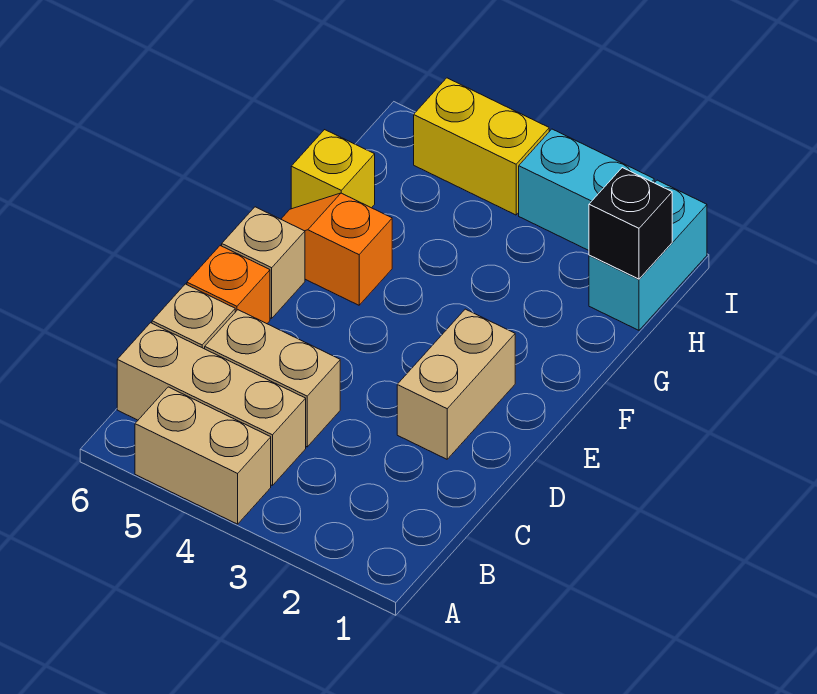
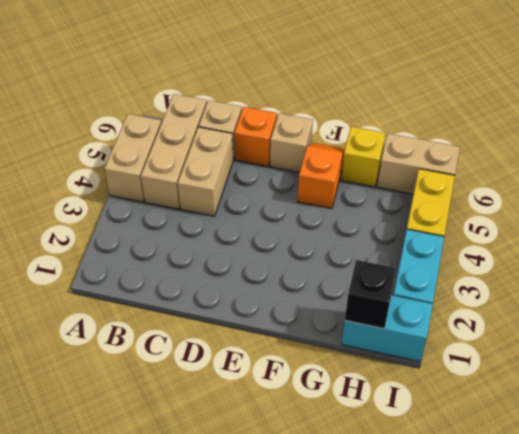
tan brick D2:E2 level 1 -> tan brick H6:I6 level 1

